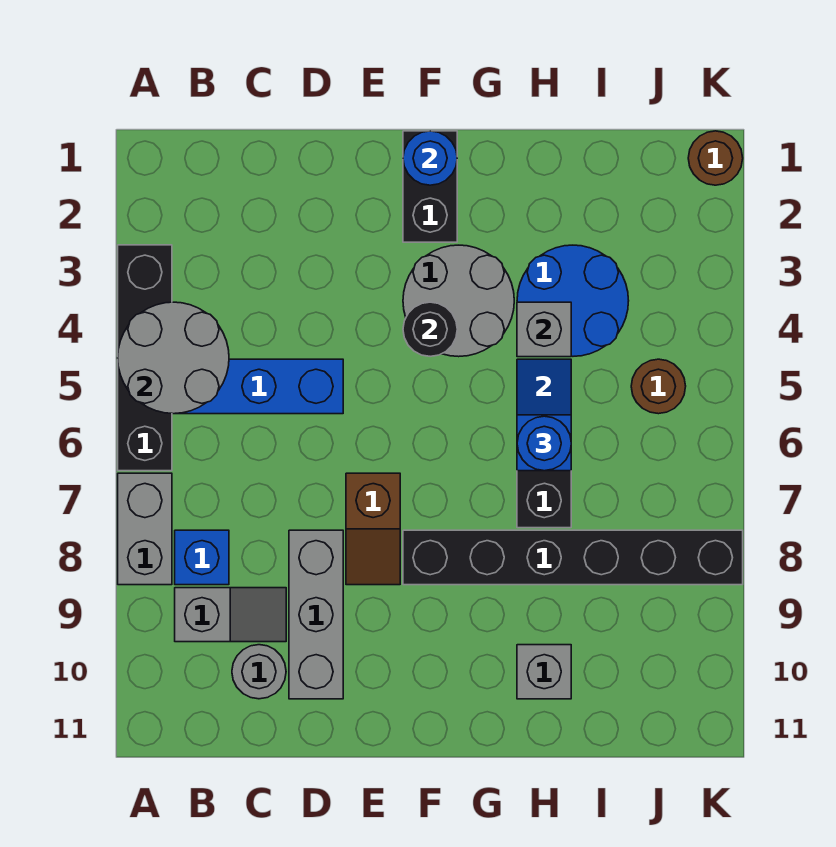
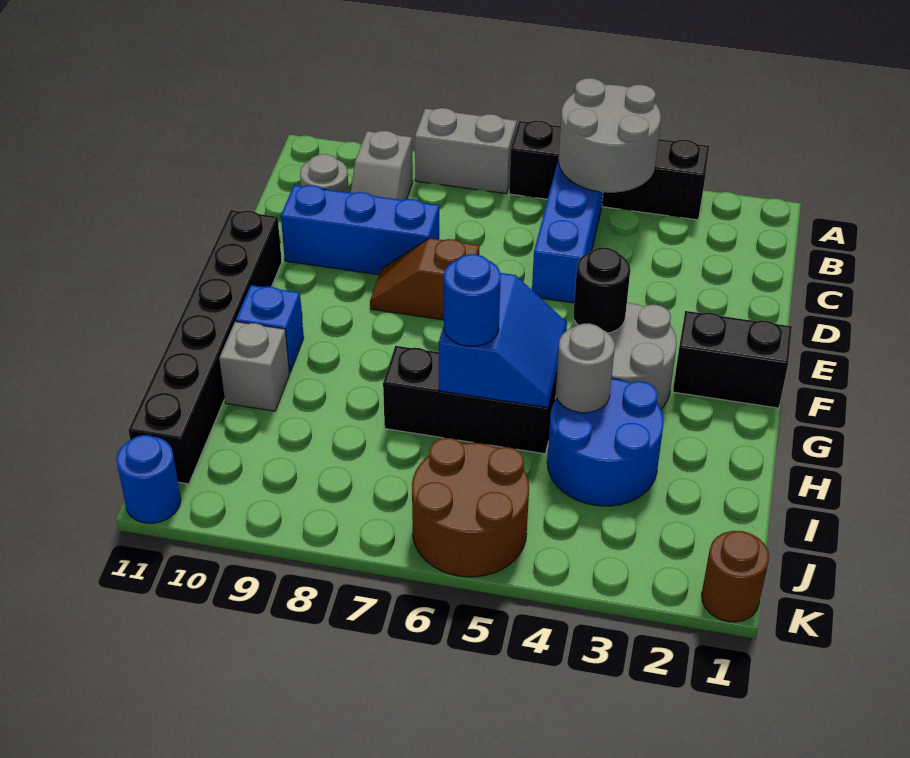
blue brick B8 level 1 -> blue brick G10 level 1
grey brick D8:D10 level 1 -> blue brick D8:D10 level 1
blue round brick F1 level 2 -> blue round brick K11 level 1
black brick F8:K8 level 1 -> black brick E11:J11 level 1
grey brick H4 level 2 -> grey round brick H4 level 2
blue slope H5:H6 level 2 top 6 -> blue slope G5:H6 level 2 top 6
brown round brick J5 level 1 -> brown round brick J5:K6 level 1

